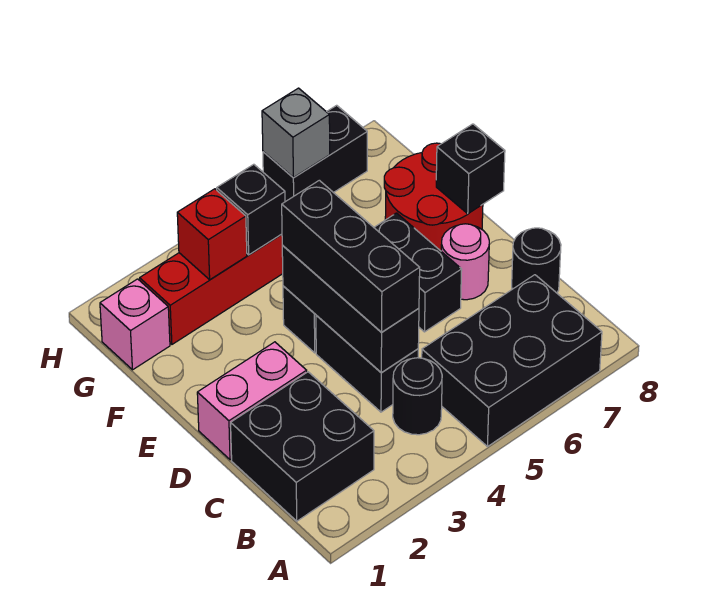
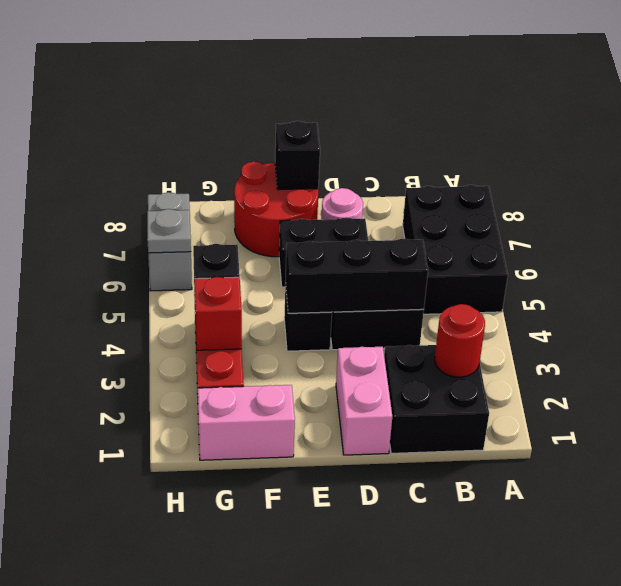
none -> red round brick B2 level 2
black round brick B4 level 1 -> none
black brick C4:E4 level 3 -> none
black round brick C8 level 1 -> none
pink brick G1 level 1 -> pink brick F1:G1 level 1
black brick H6:H7 level 1 -> grey brick H6:H7 level 1
grey brick H6 level 2 -> grey plate H6 level 2

